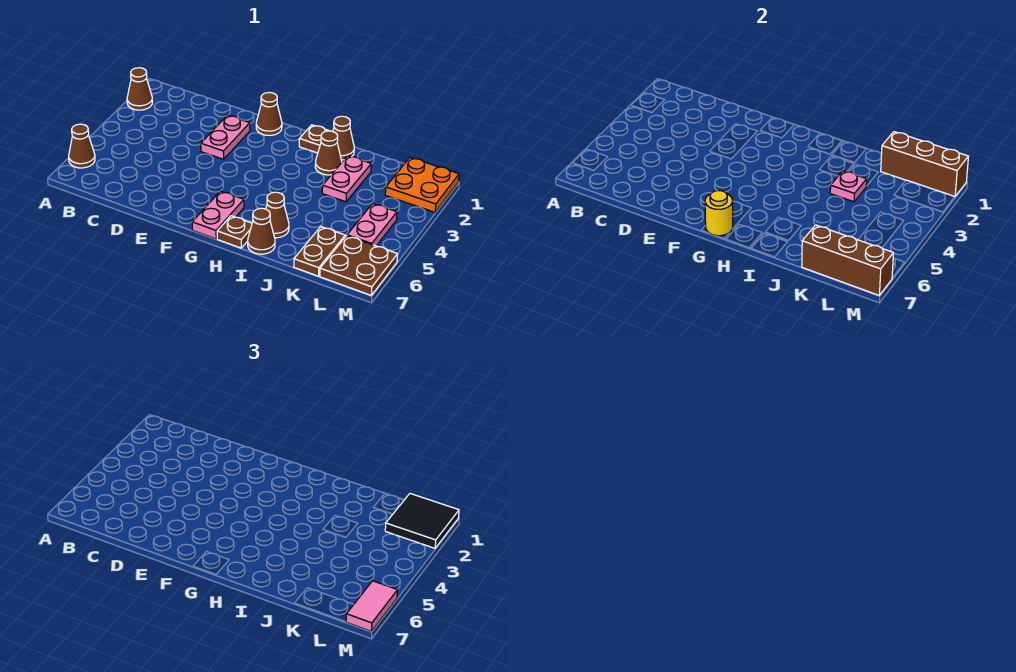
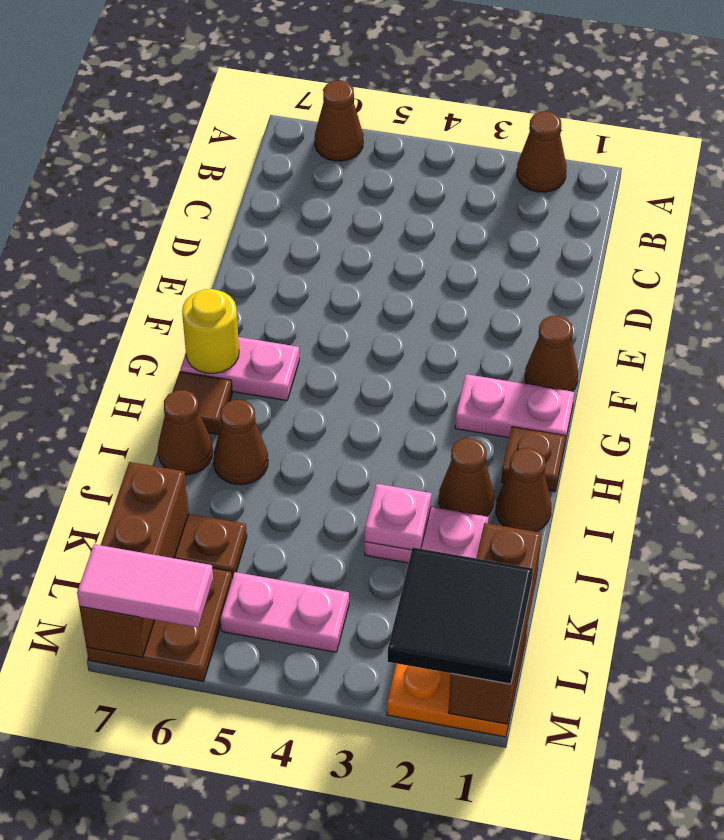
pink plate E2:E3 level 1 -> pink plate G1:G2 level 1
brown plate H7 level 1 -> brown tile H7 level 1

